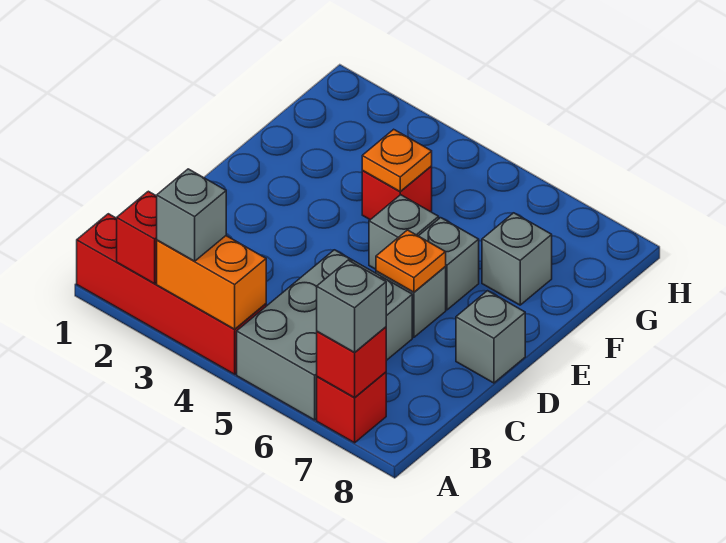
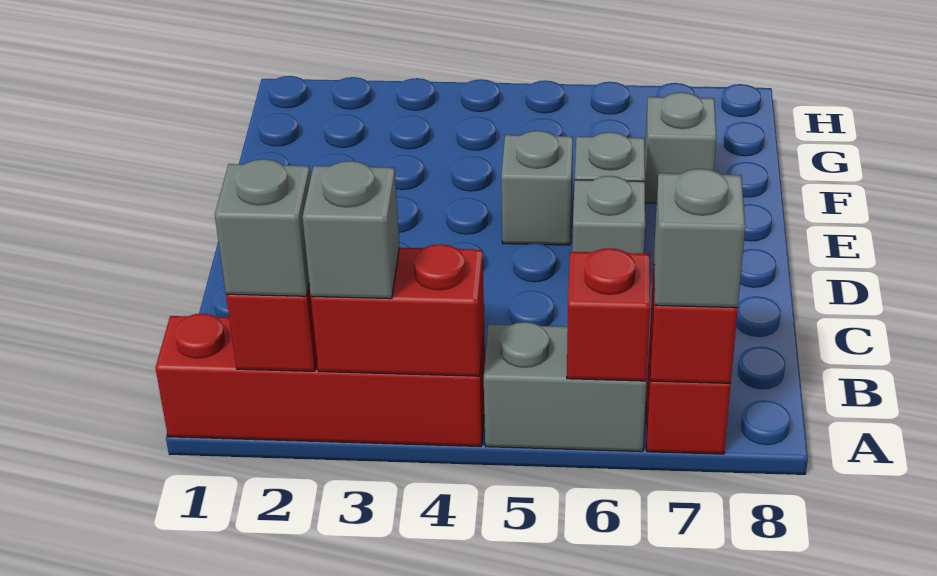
orange brick A3:A4 level 2 -> red brick A3:A4 level 2
grey brick A5:C6 level 1 -> grey brick A5:A6 level 1
orange plate D6 level 2 -> none
grey brick D8 level 1 -> grey brick A2 level 3
red brick F4 level 1 -> red brick A6 level 2
orange plate F4 level 2 -> none

